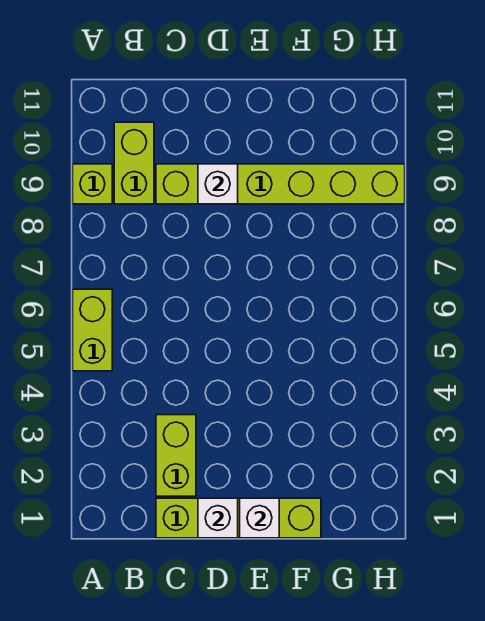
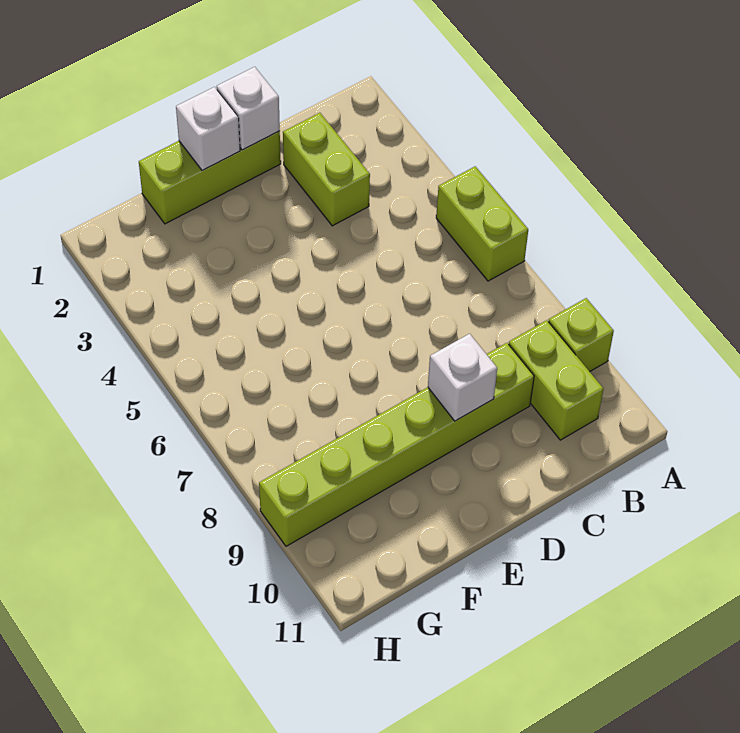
lime brick C1:F1 level 1 -> lime brick D1:F1 level 1

